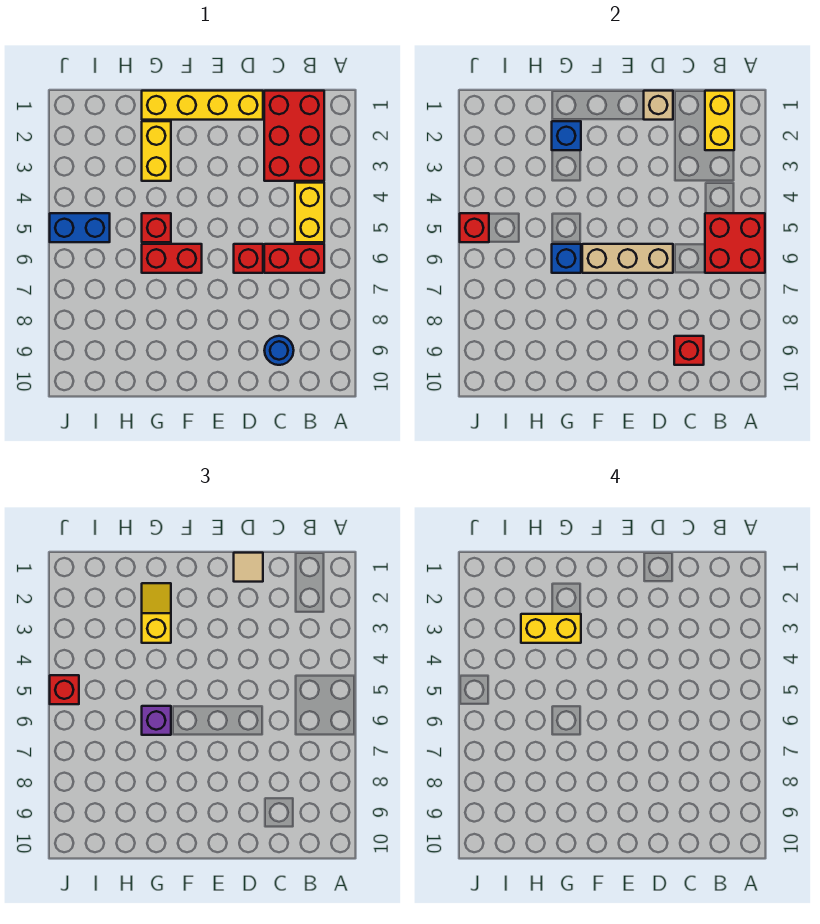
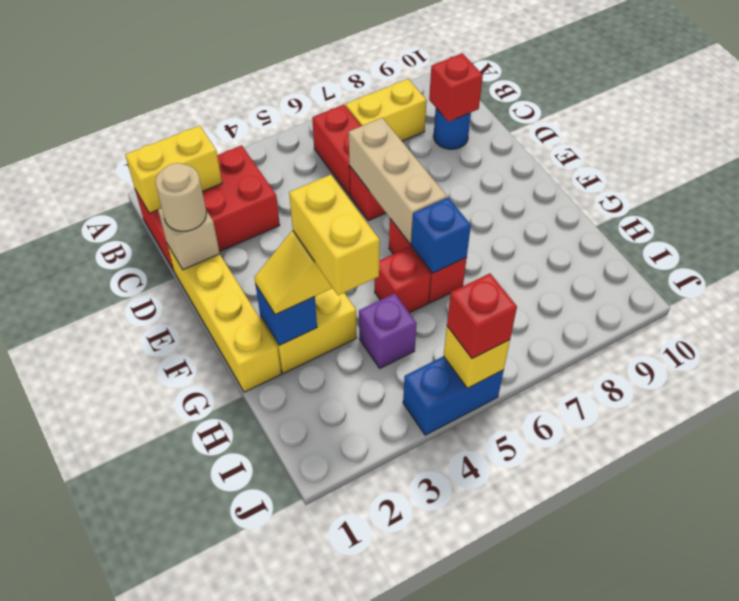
red brick A5:B6 level 2 -> none
yellow brick B4:B5 level 1 -> yellow brick B7:B8 level 1
tan tile D1 level 3 -> tan round brick D1 level 3
purple brick G6 level 3 -> purple brick H4 level 1
blue brick I5:J5 level 1 -> blue brick J4:J5 level 1
red brick J5 level 2 -> yellow brick J5 level 2

